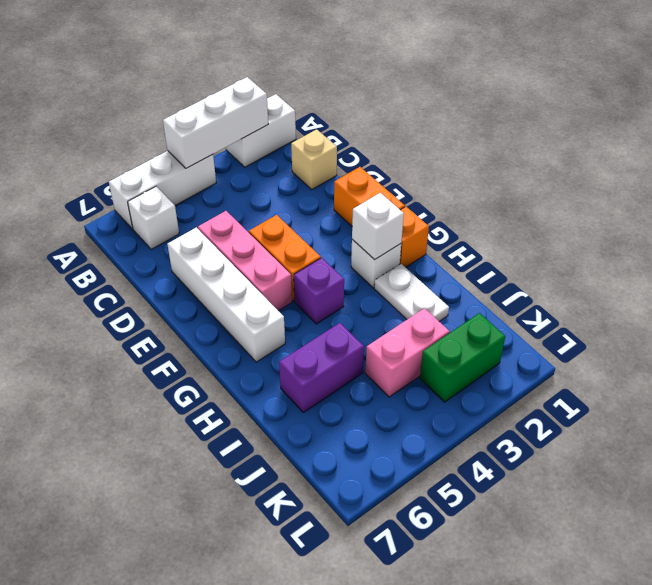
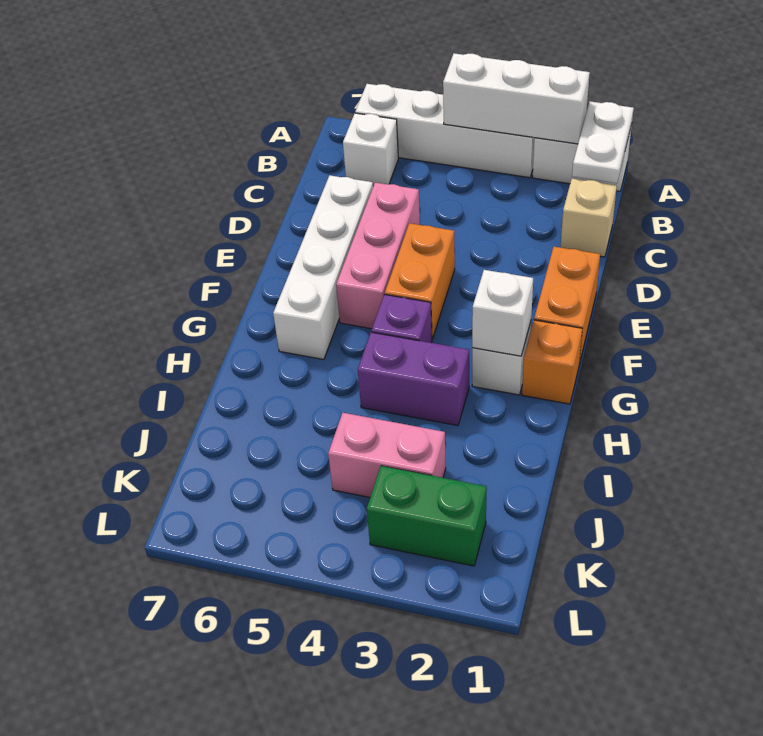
white brick A4:A6 level 1 -> white brick A3:A6 level 1
white plate H2:I2 level 1 -> white plate A1:B1 level 2
purple brick I5:I6 level 1 -> purple brick H3:H4 level 1

